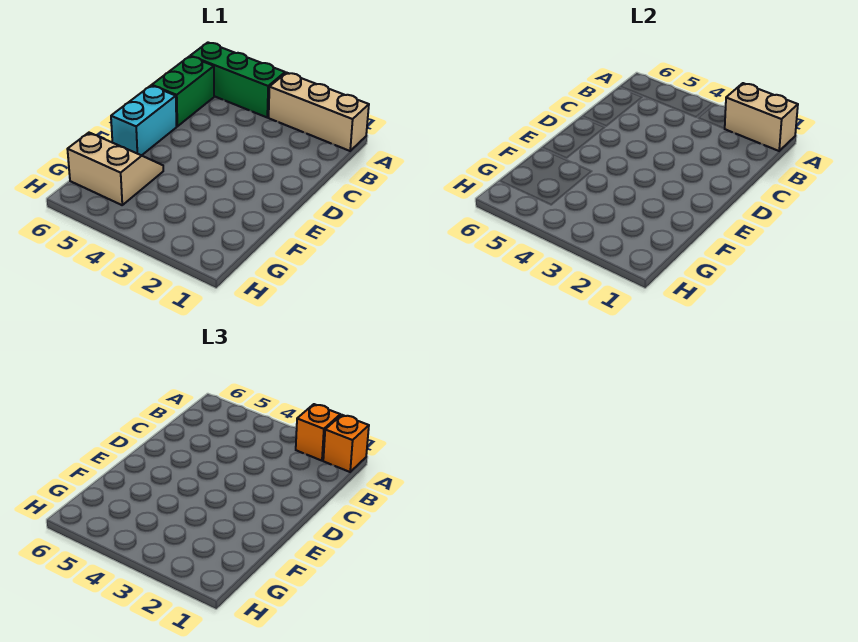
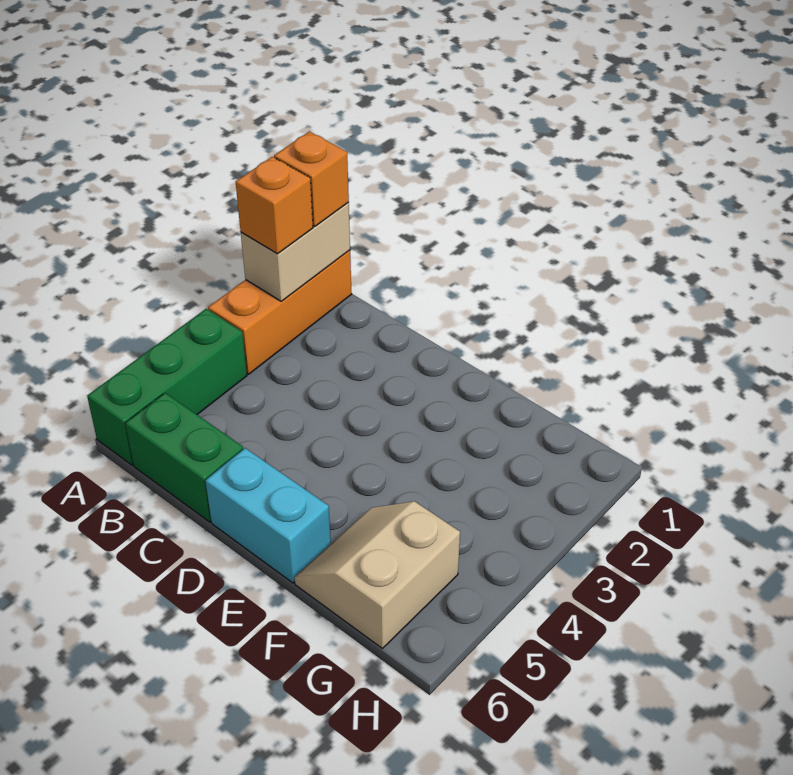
tan brick A1:A3 level 1 -> orange brick A1:A3 level 1

